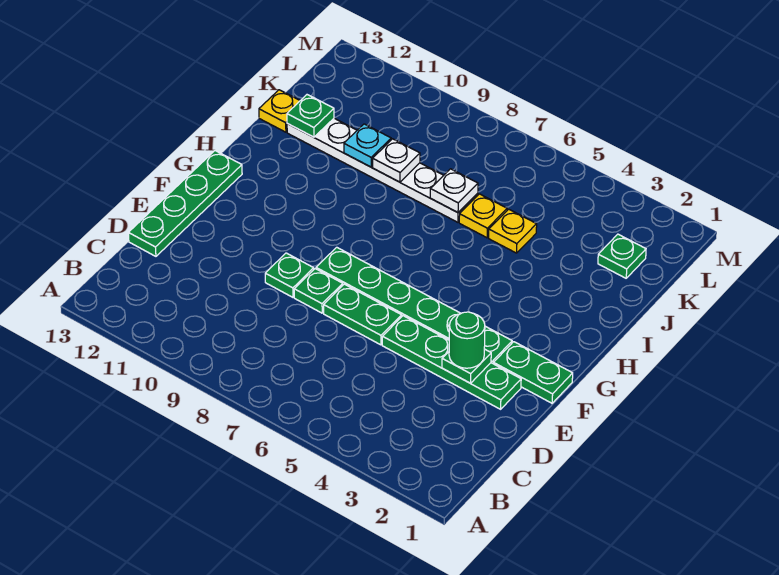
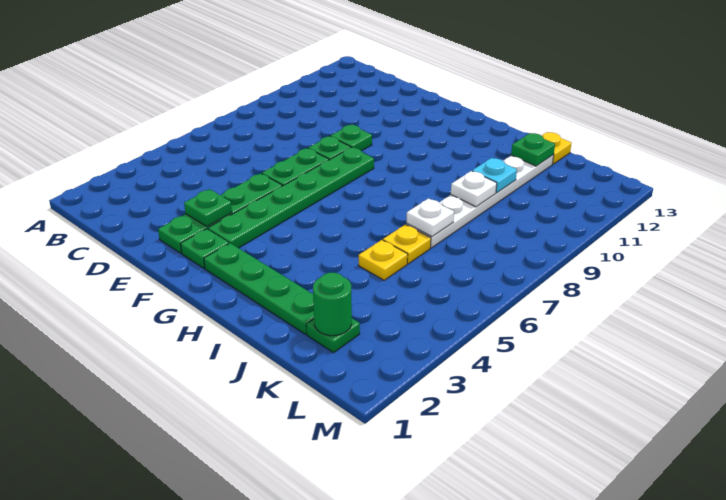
green plate D13:G13 level 1 -> green plate G2:J2 level 1
green round brick E3 level 3 -> green round brick K2 level 2
green plate F1:F2 level 1 -> green plate F2 level 1

